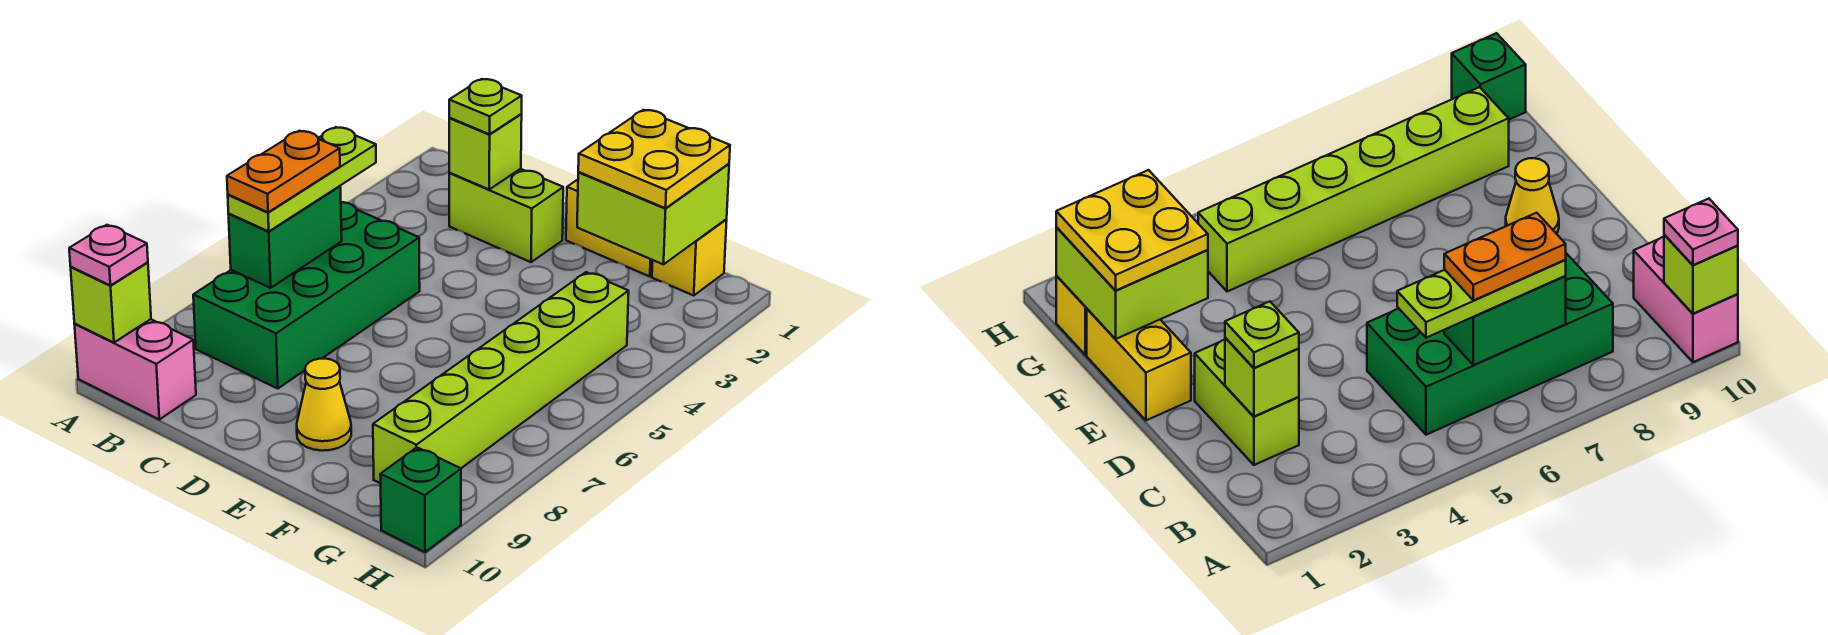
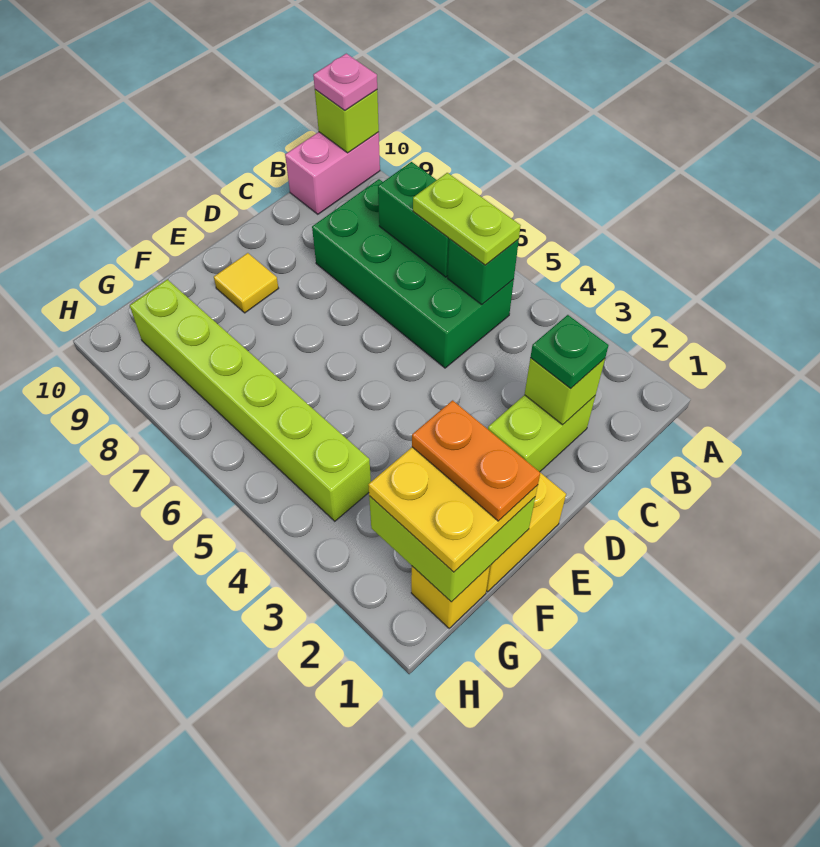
lime plate B5:B7 level 3 -> lime plate B5:B6 level 3
orange plate B6:B7 level 4 -> orange plate F1:F2 level 4
lime plate C2 level 3 -> green plate C2 level 3
yellow cone E9 level 1 -> yellow tile E9 level 1
green brick H10 level 1 -> green brick B5 level 2

